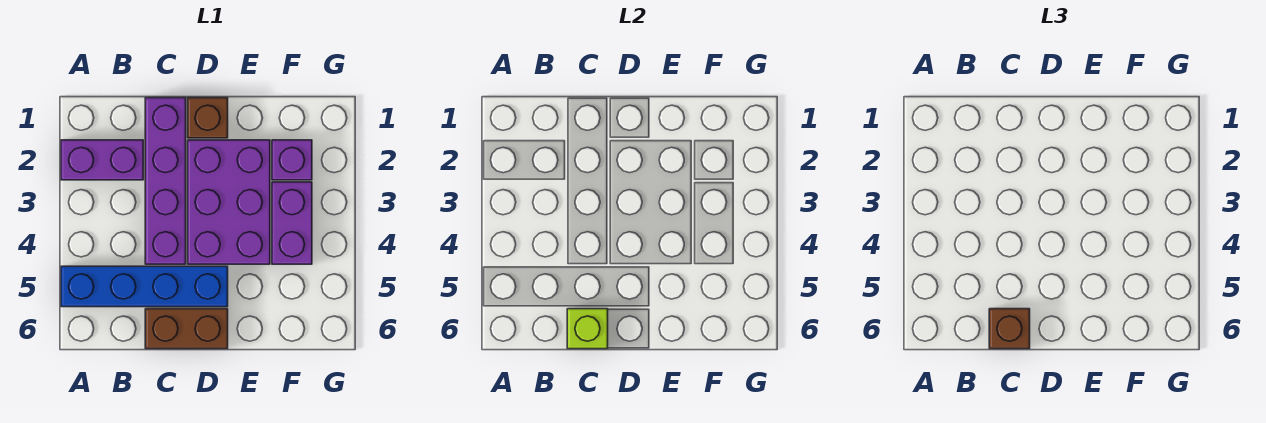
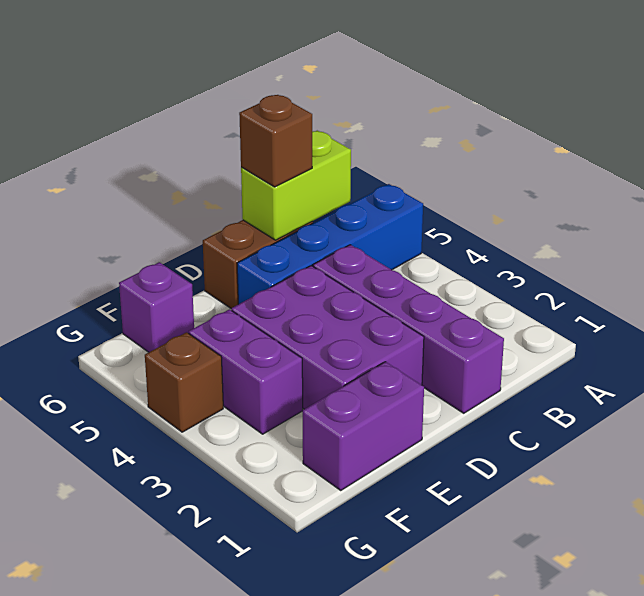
purple brick A2:B2 level 1 -> purple brick E1:F1 level 1
lime brick C6 level 2 -> lime brick B6:C6 level 2
brown brick D1 level 1 -> brown brick G4 level 1
purple brick F2 level 1 -> purple brick F6 level 1

